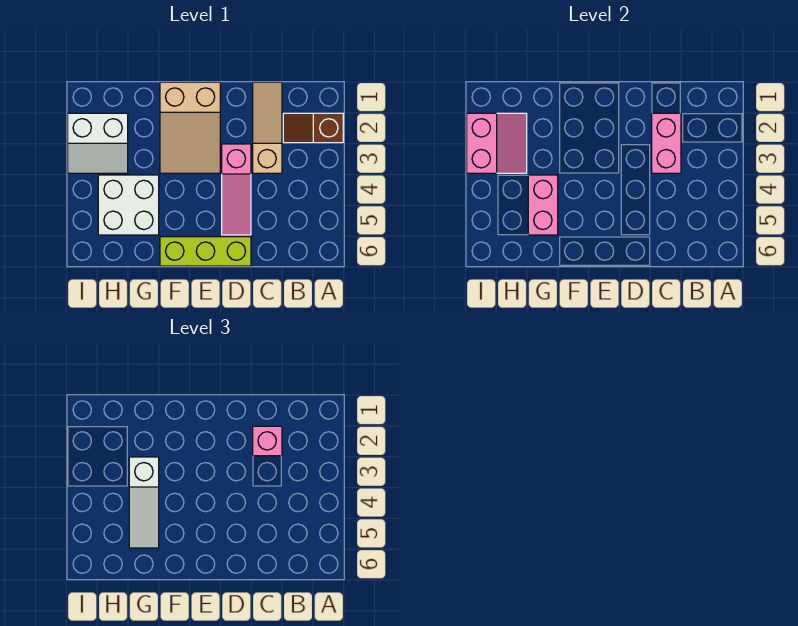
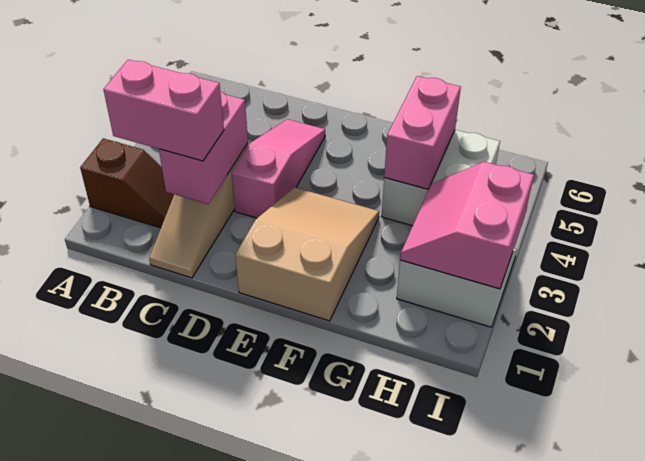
pink brick C2 level 3 -> pink brick B2:C2 level 3
lime brick D6:F6 level 1 -> none
white slope G3:G5 level 3 top 3 -> none

